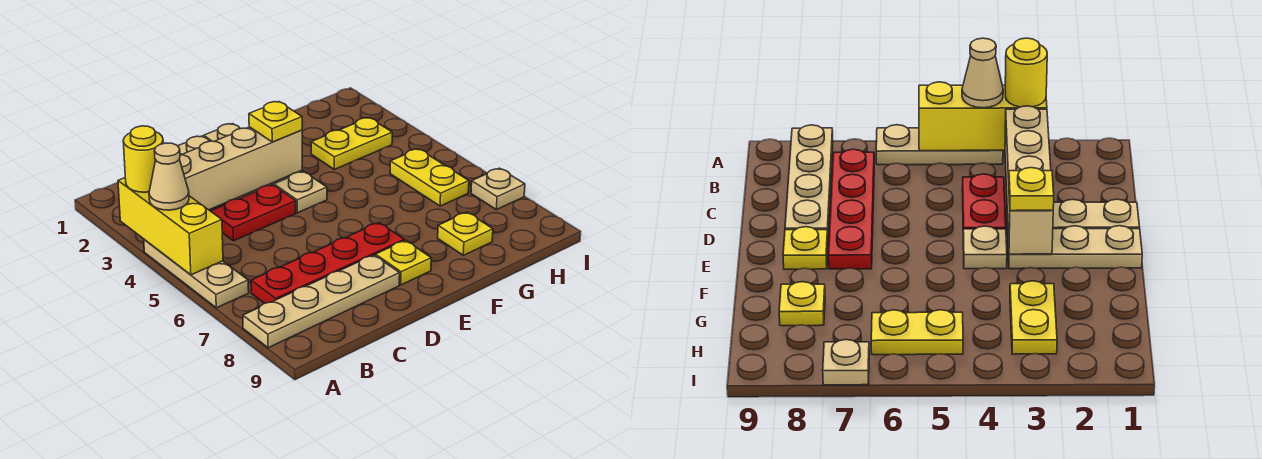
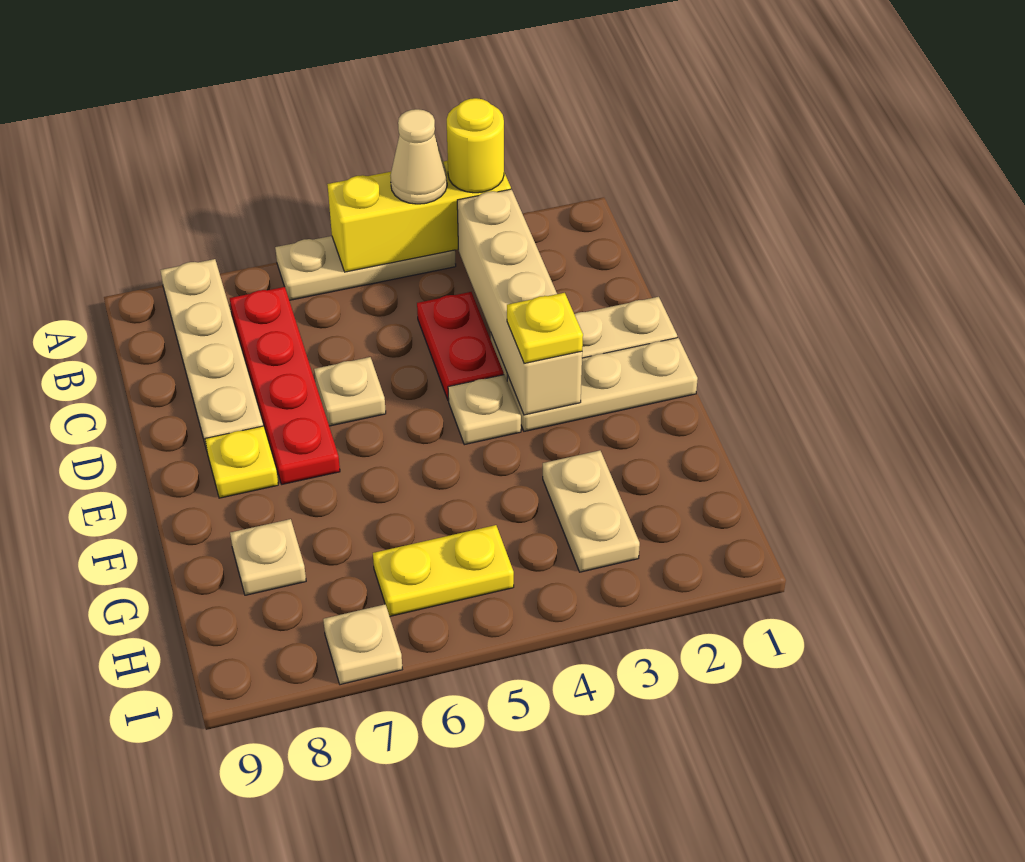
none -> tan plate D6 level 1
yellow plate G3:H3 level 1 -> tan plate G3:H3 level 1
yellow plate G8 level 1 -> tan plate G8 level 1

